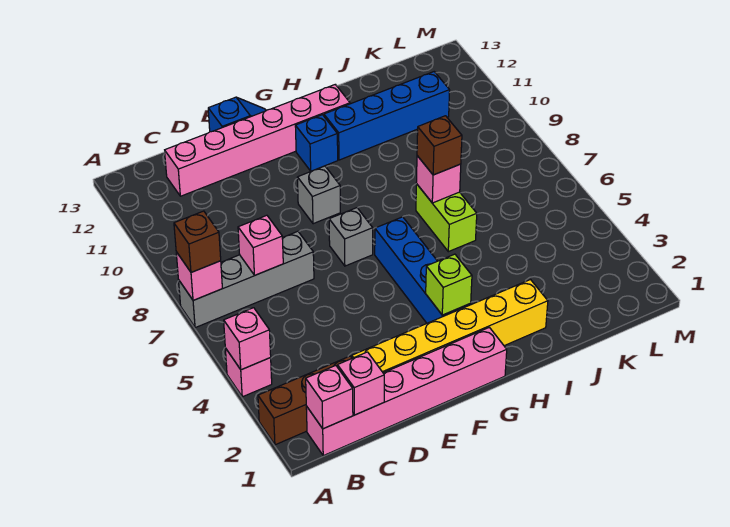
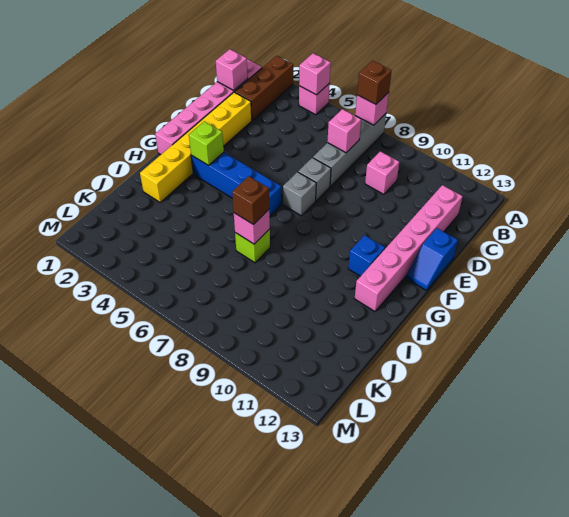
pink brick B1 level 2 -> pink brick C9 level 1
grey brick F9 level 1 -> grey brick E7 level 1
blue brick H11:K11 level 1 -> none
lime brick I6:I7 level 1 -> lime brick I7 level 1

